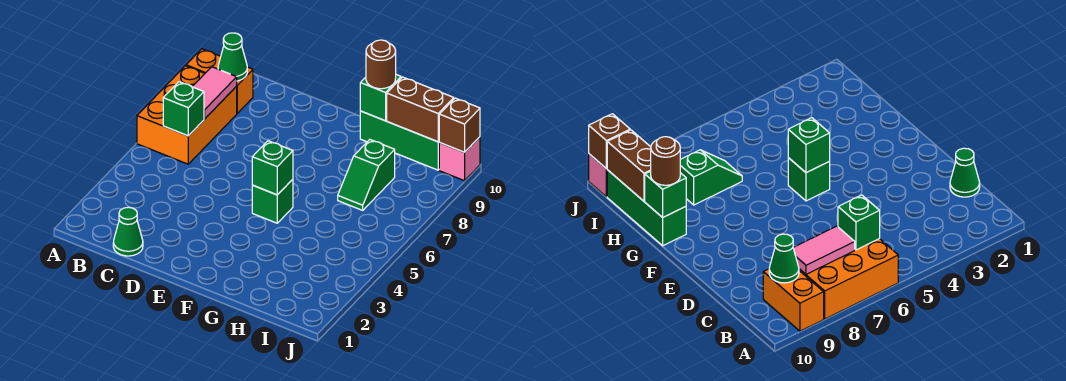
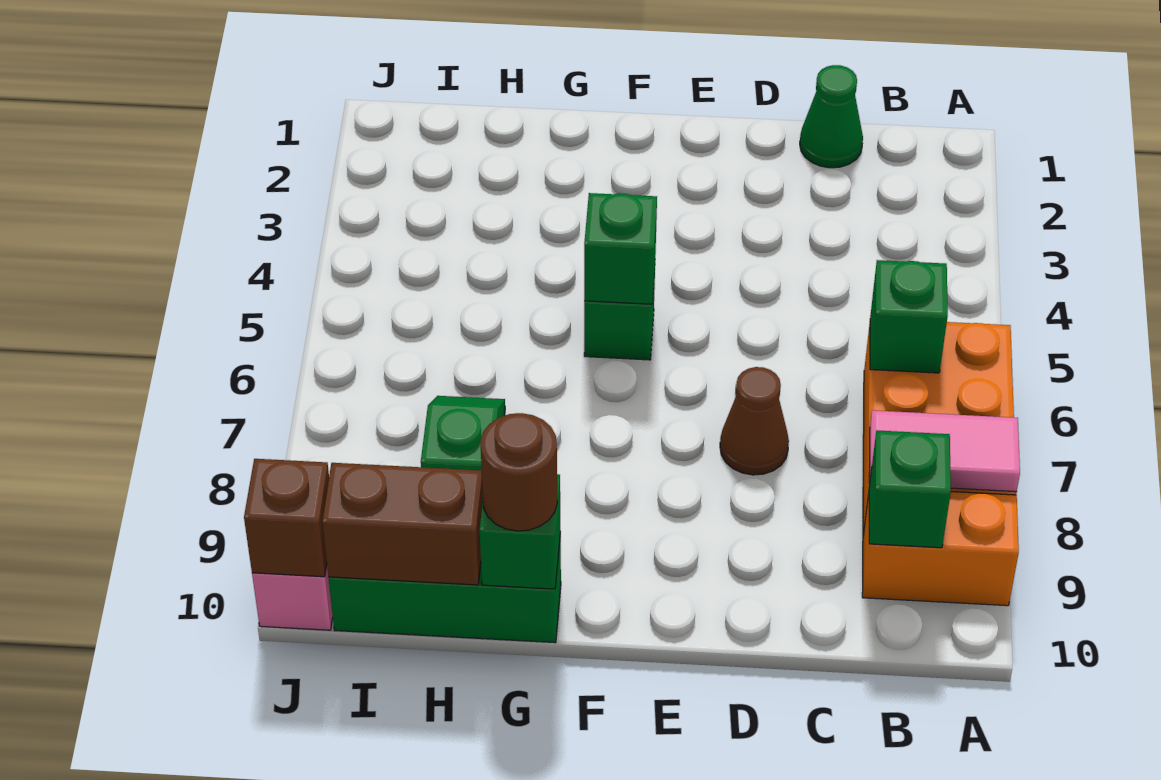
pink tile B7:B8 level 2 -> pink tile A8:B8 level 2
green cone B9 level 2 -> green brick B9 level 2
none -> brown cone D7 level 1

